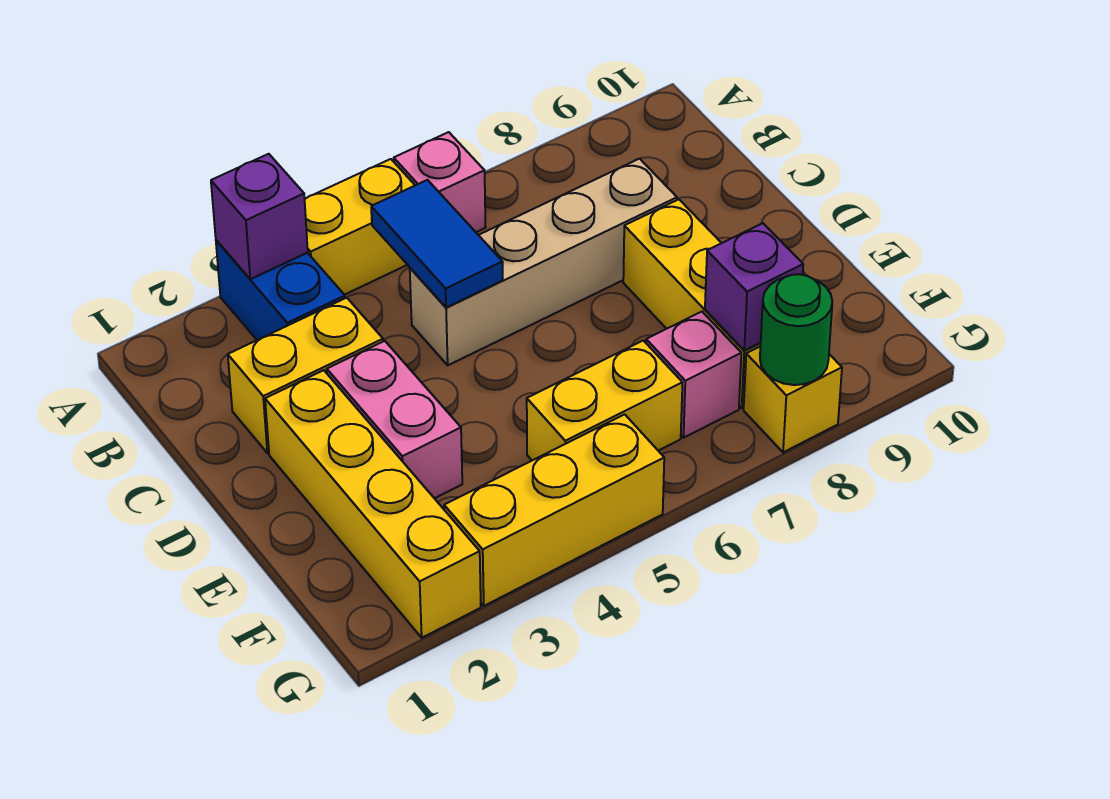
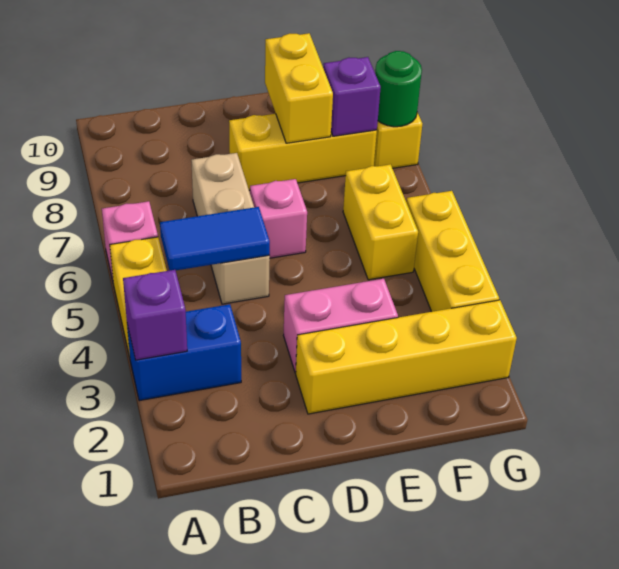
yellow brick C2:C3 level 1 -> yellow brick E8:E9 level 2
tan brick C5:C8 level 1 -> tan brick C5:C7 level 1
pink brick F7 level 1 -> pink brick D6 level 1

